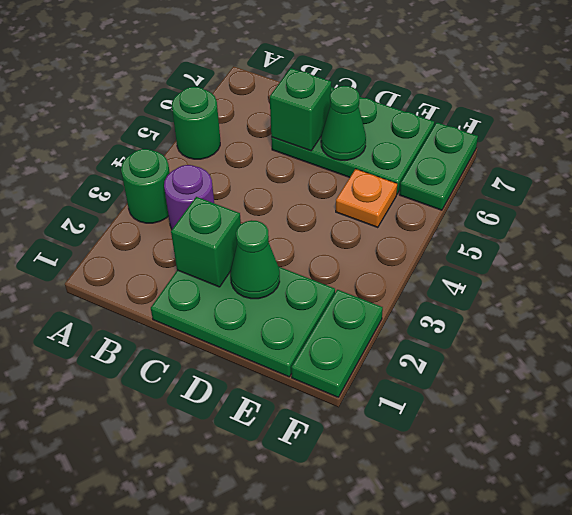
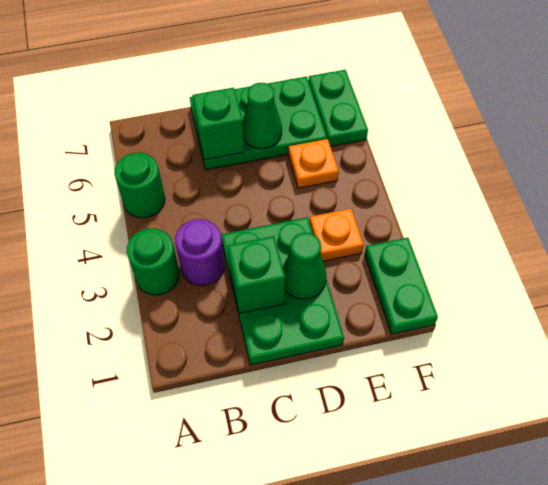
green plate C1:E2 level 1 -> green plate C1:D3 level 1
none -> orange plate E3 level 1

